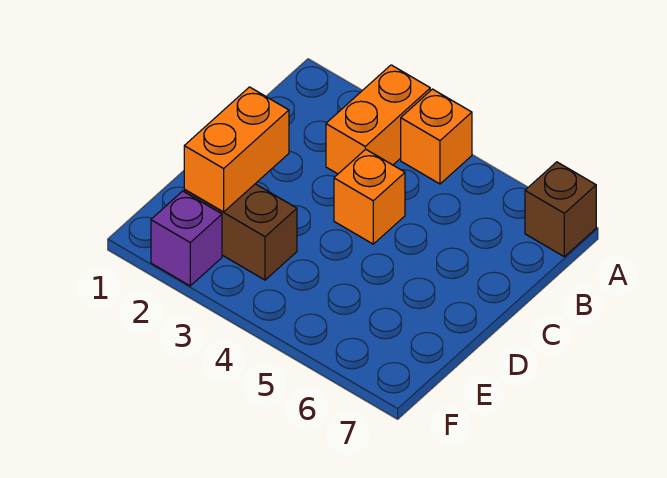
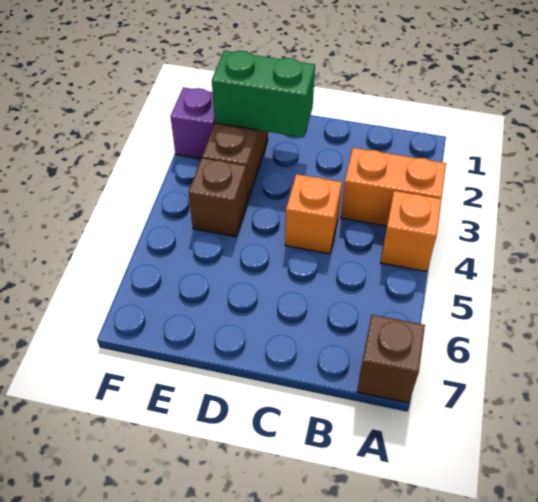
orange brick D2:E2 level 2 -> green brick D2:E2 level 2
none -> brown brick E4 level 1

